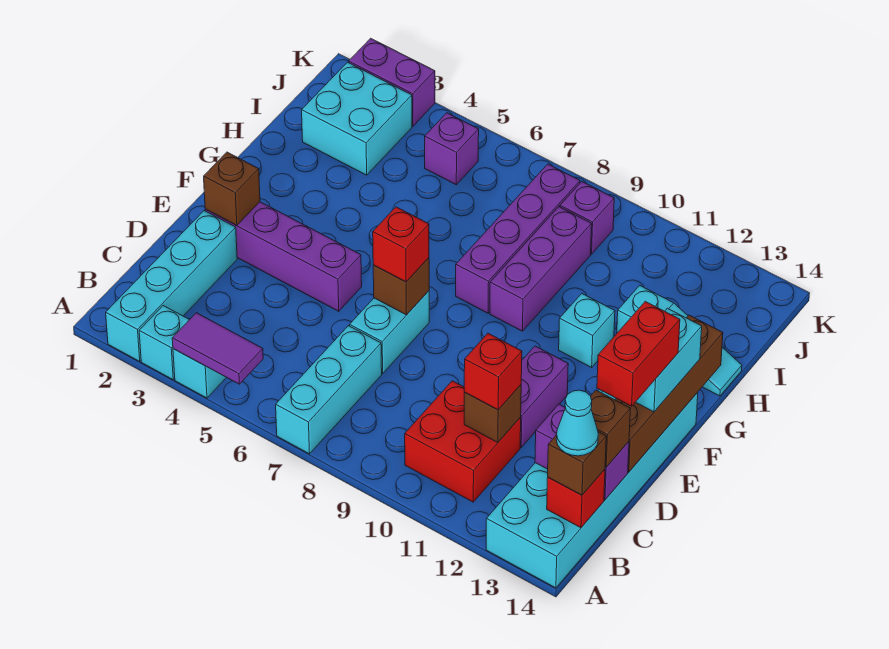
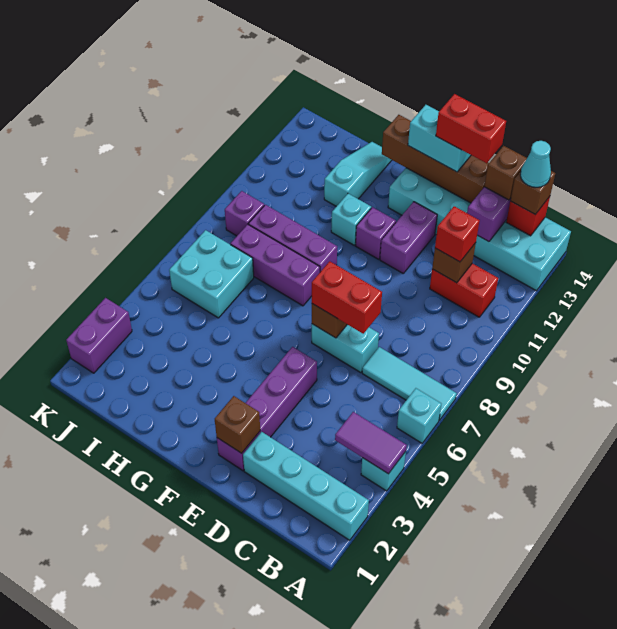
cyan brick A3 level 1 -> cyan brick A6 level 1
purple tile A4:A5 level 2 -> purple tile A4:B4 level 2
cyan brick A7:C7 level 1 -> cyan tile A7:C7 level 1
red brick B10:C11 level 1 -> red brick B11:C11 level 1
purple brick D11:E11 level 1 -> purple brick E11:E12 level 1
red brick E7 level 3 -> red brick D7:E7 level 3
purple brick G8:J8 level 1 -> purple brick G8:I8 level 1
cyan brick I2:J3 level 1 -> cyan brick I6:J7 level 1
purple brick J5 level 1 -> purple brick F11 level 1

